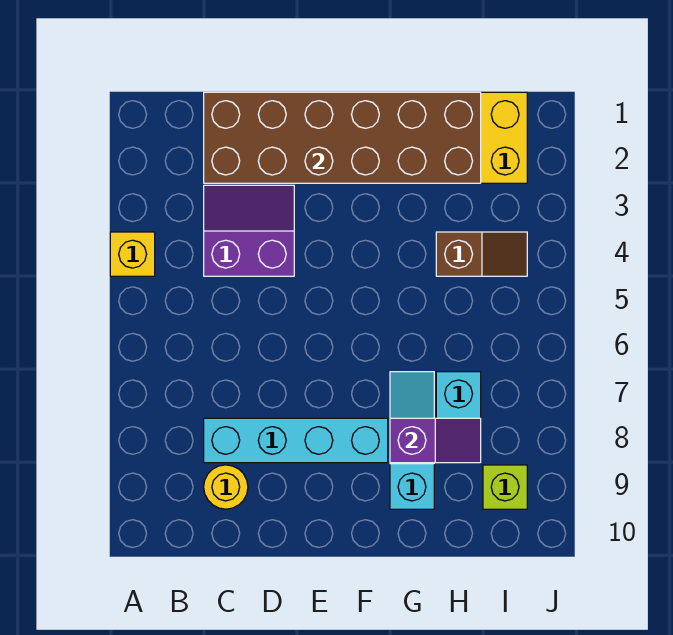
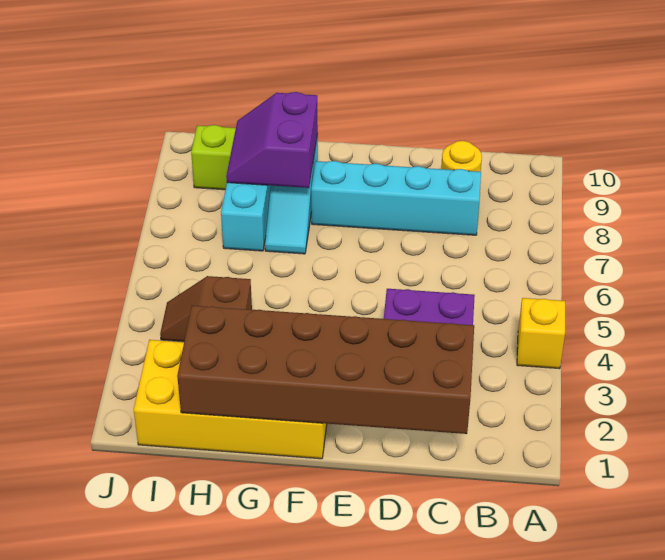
purple slope G8:H8 level 2 top G -> purple slope G8:H9 level 2 top G

